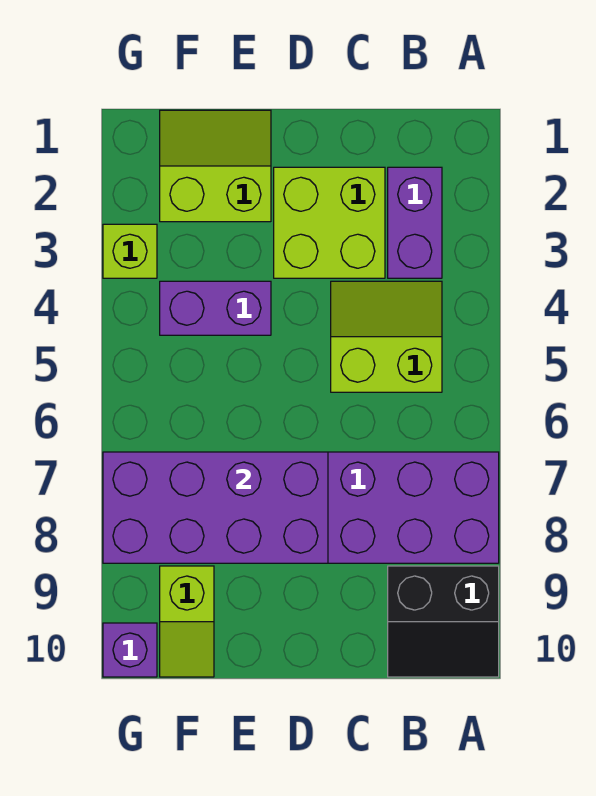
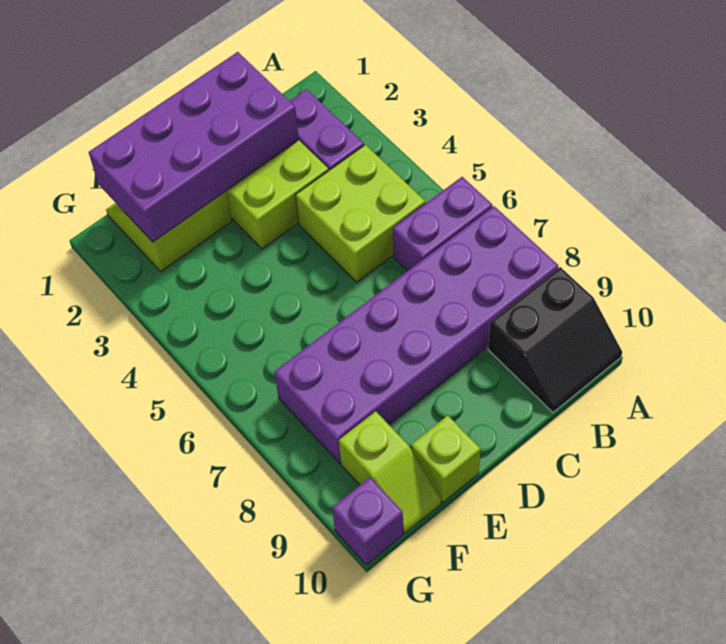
lime slope B4:C5 level 1 top 5 -> lime brick B4:C5 level 1
purple brick D7:G8 level 2 -> purple brick C1:F2 level 2
purple brick E4:F4 level 1 -> purple brick A6:B6 level 1
lime brick G3 level 1 -> lime brick E10 level 1

